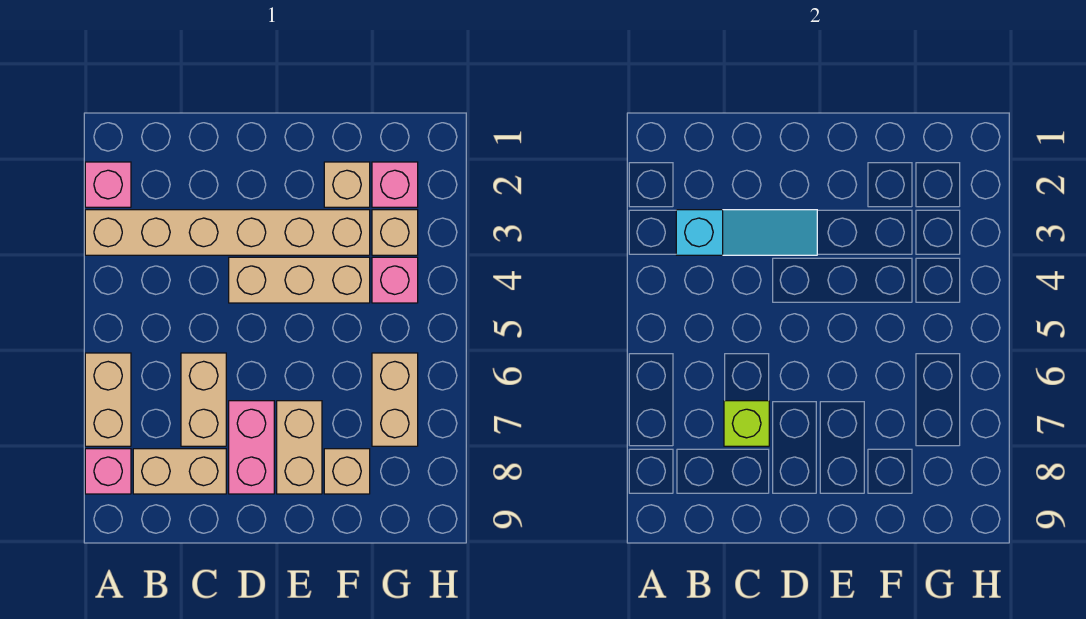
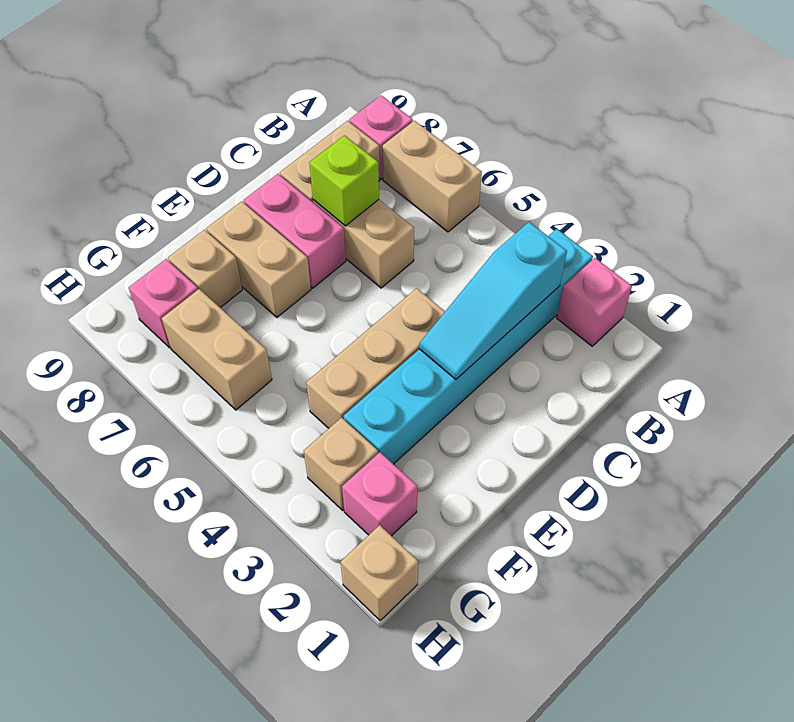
tan brick A3:F3 level 1 -> cyan brick A3:F3 level 1
tan brick F2 level 1 -> tan brick H1 level 1
pink brick G4 level 1 -> pink brick G8 level 1

